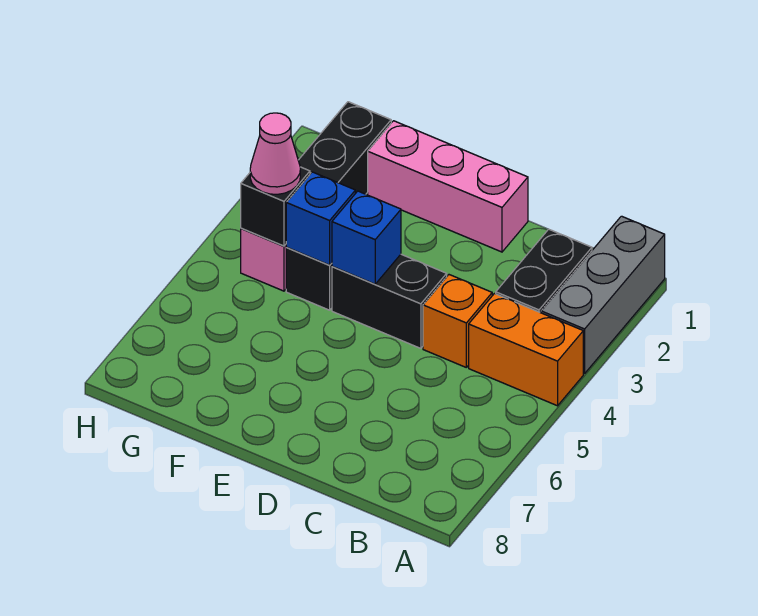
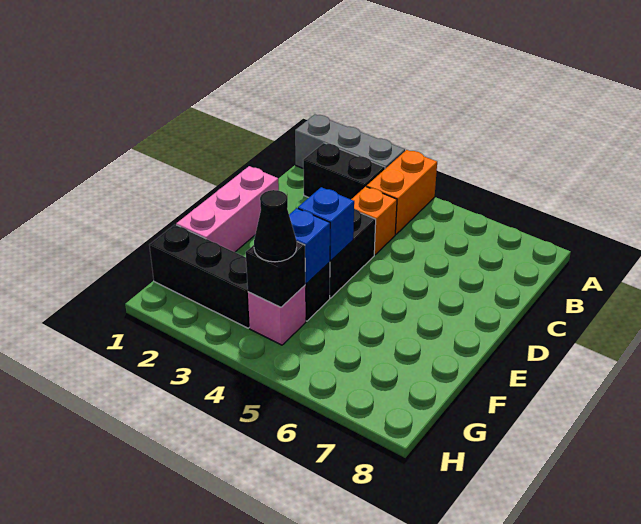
pink cone G4 level 3 -> black cone G4 level 3

